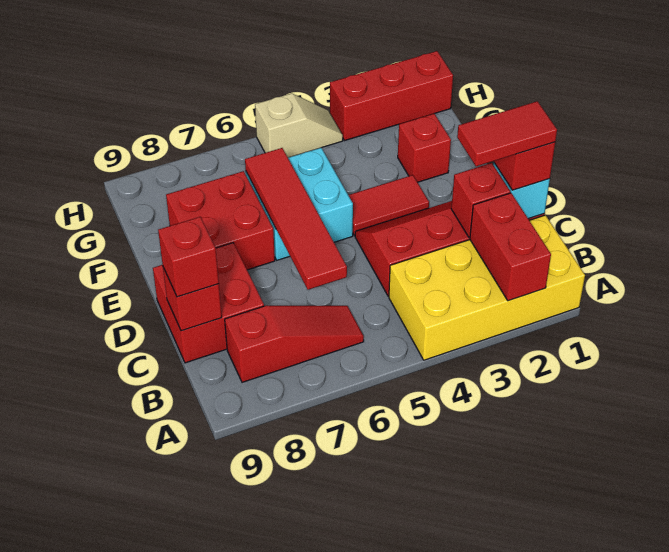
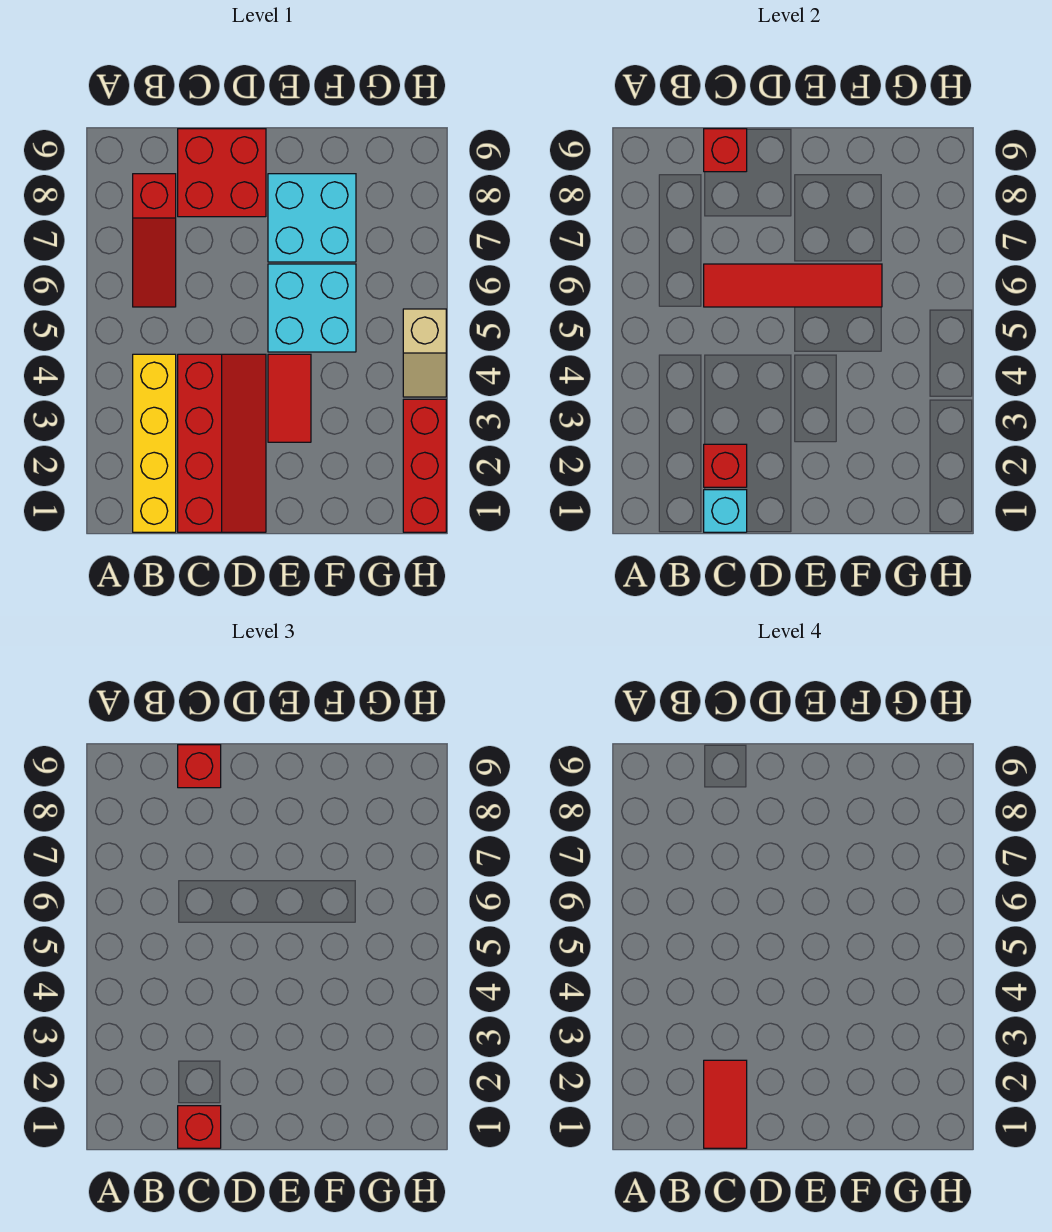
yellow brick A1:B4 level 1 -> yellow brick B1:B4 level 1
red brick A2:B2 level 2 -> none
red brick E7:F8 level 1 -> cyan brick E7:F8 level 1
red brick F2 level 1 -> none

